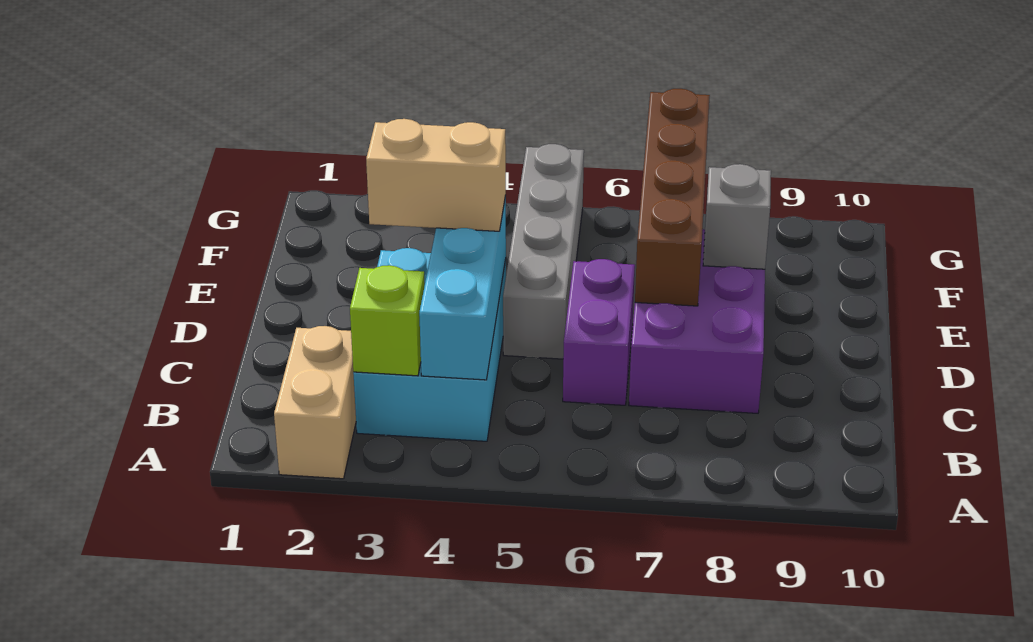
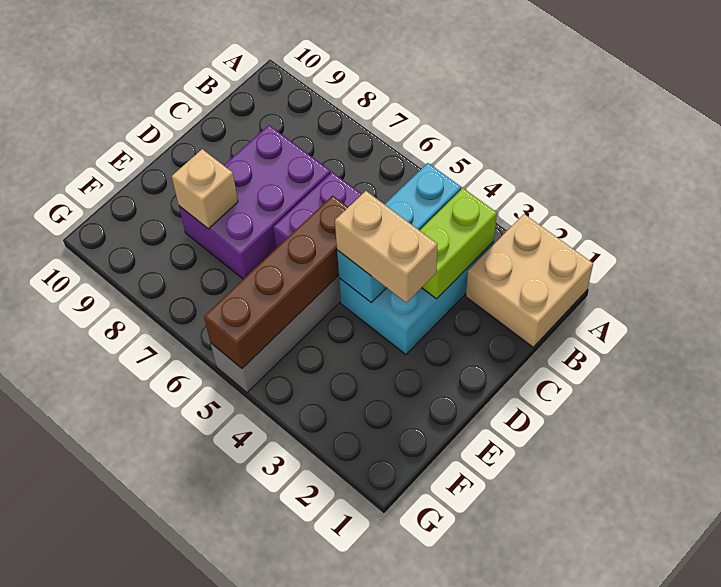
tan brick A2:B2 level 1 -> tan brick A1:B2 level 1
lime brick B3 level 2 -> lime brick B3:C3 level 2
brown brick D7:G7 level 2 -> brown brick D5:G5 level 2
grey brick E8 level 2 -> tan brick E8 level 2

